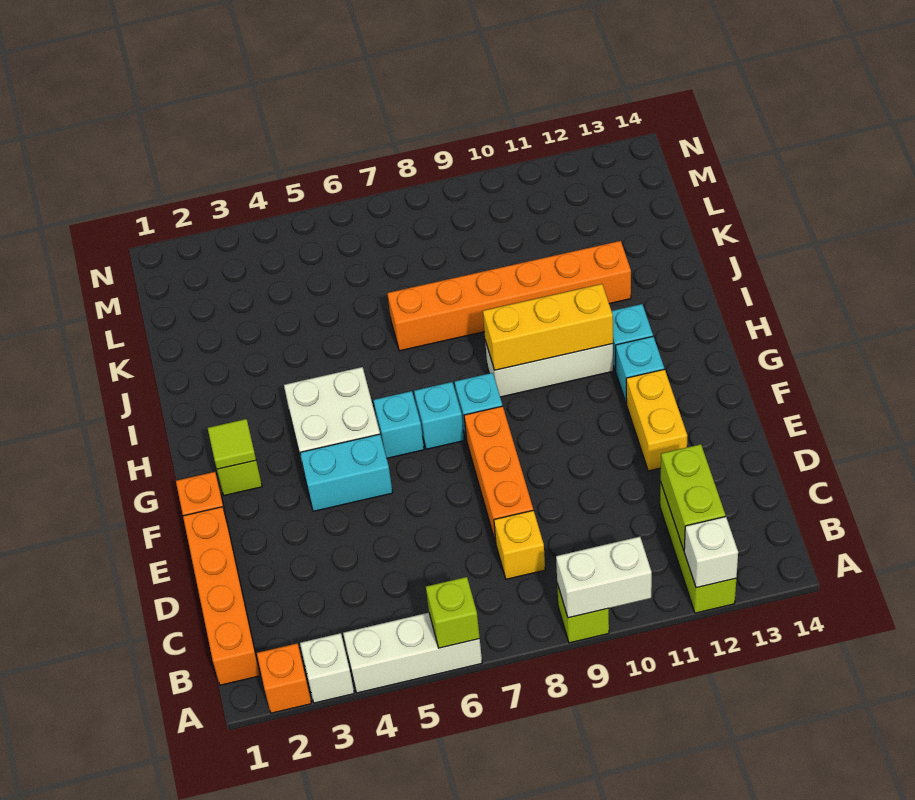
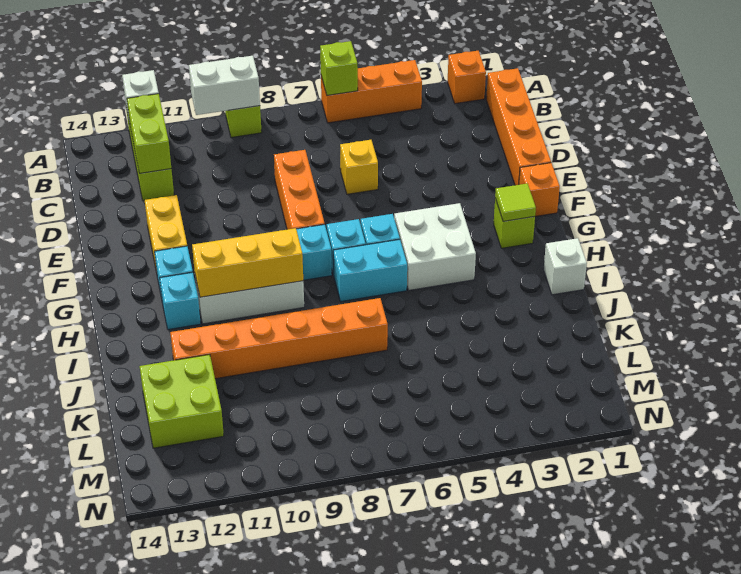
white brick A3 level 1 -> white brick I1 level 1
white brick A4:A6 level 1 -> orange brick A4:A6 level 1
yellow brick C8 level 1 -> yellow brick D6 level 1
cyan brick F4:F5 level 1 -> cyan brick H6:H7 level 1
none -> lime brick K12:L13 level 1

